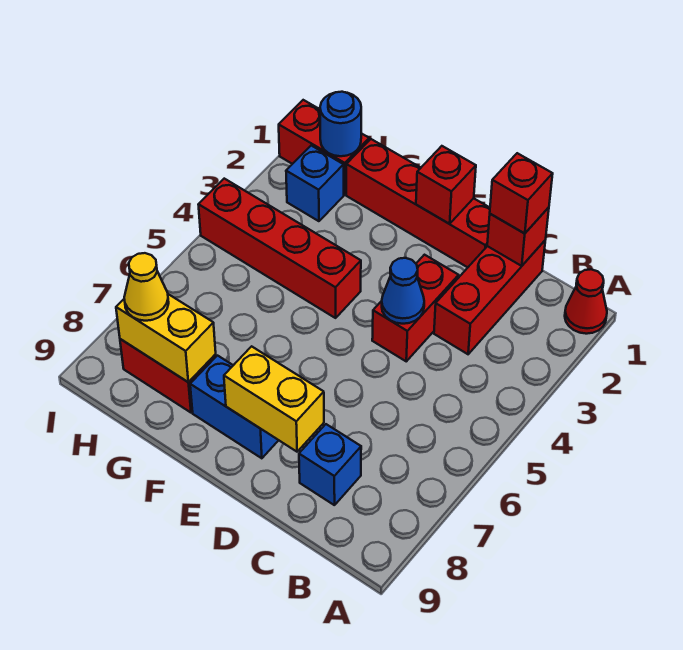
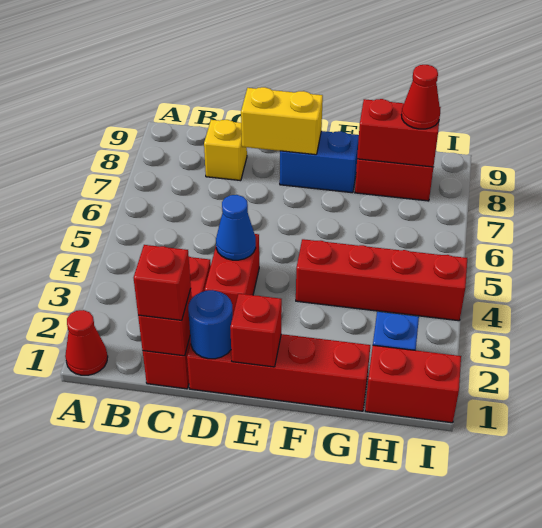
blue brick C8 level 1 -> yellow brick C8 level 1
yellow brick G8:H8 level 2 -> red brick G8:H8 level 2
blue round brick H1 level 2 -> blue round brick D1 level 2
yellow cone H8 level 3 -> red cone H8 level 3

